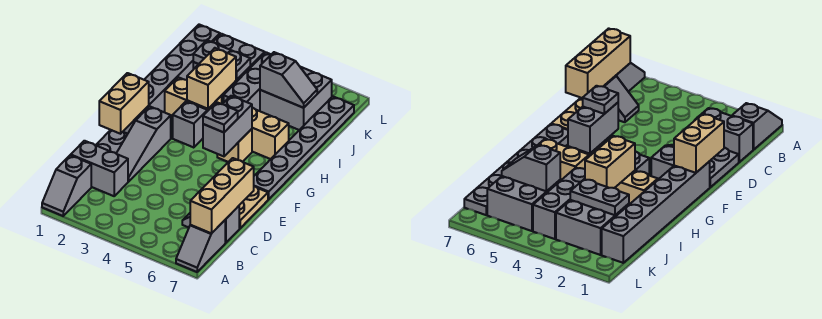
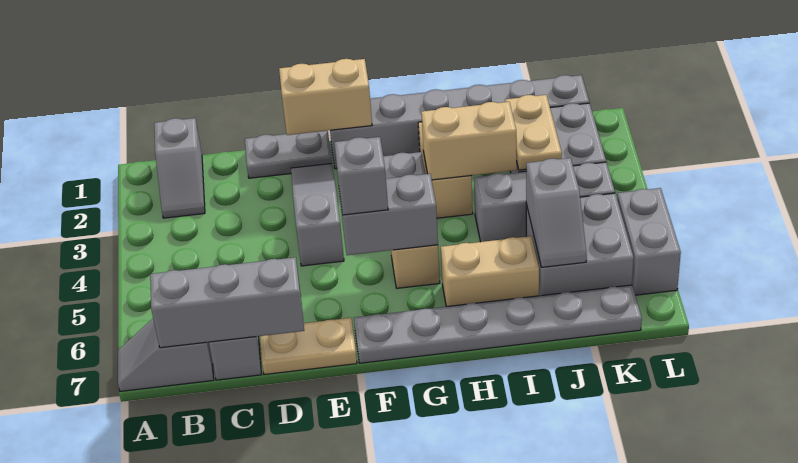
grey slope A1:B1 level 1 top B -> grey slope B1:B2 level 1 top 1
tan brick B7:D7 level 2 -> grey brick B7:D7 level 2
grey brick C1:C2 level 1 -> grey brick L5:L6 level 1
grey slope D2:F2 level 1 top F -> grey slope E2:E4 level 1 top 4
grey plate F5 level 3 -> grey brick F5 level 3
tan brick H5:H6 level 1 -> tan brick H6:I6 level 1
grey plate J2:J3 level 2 -> tan plate J2:J3 level 2

